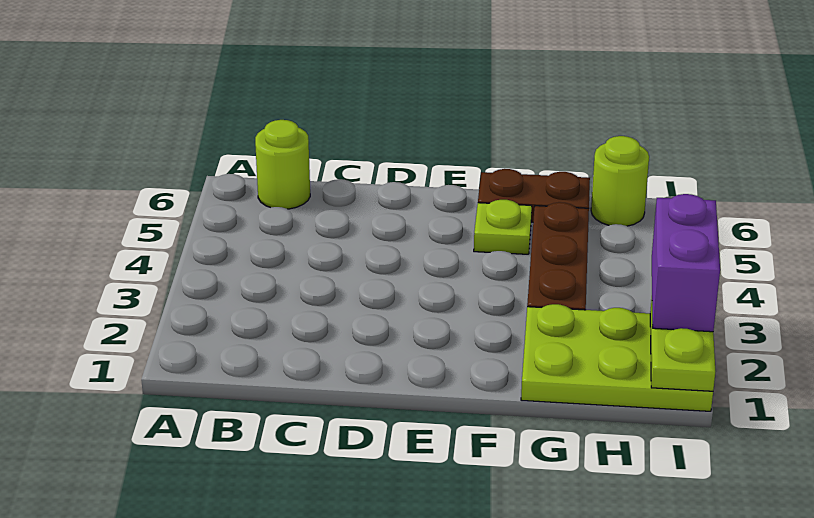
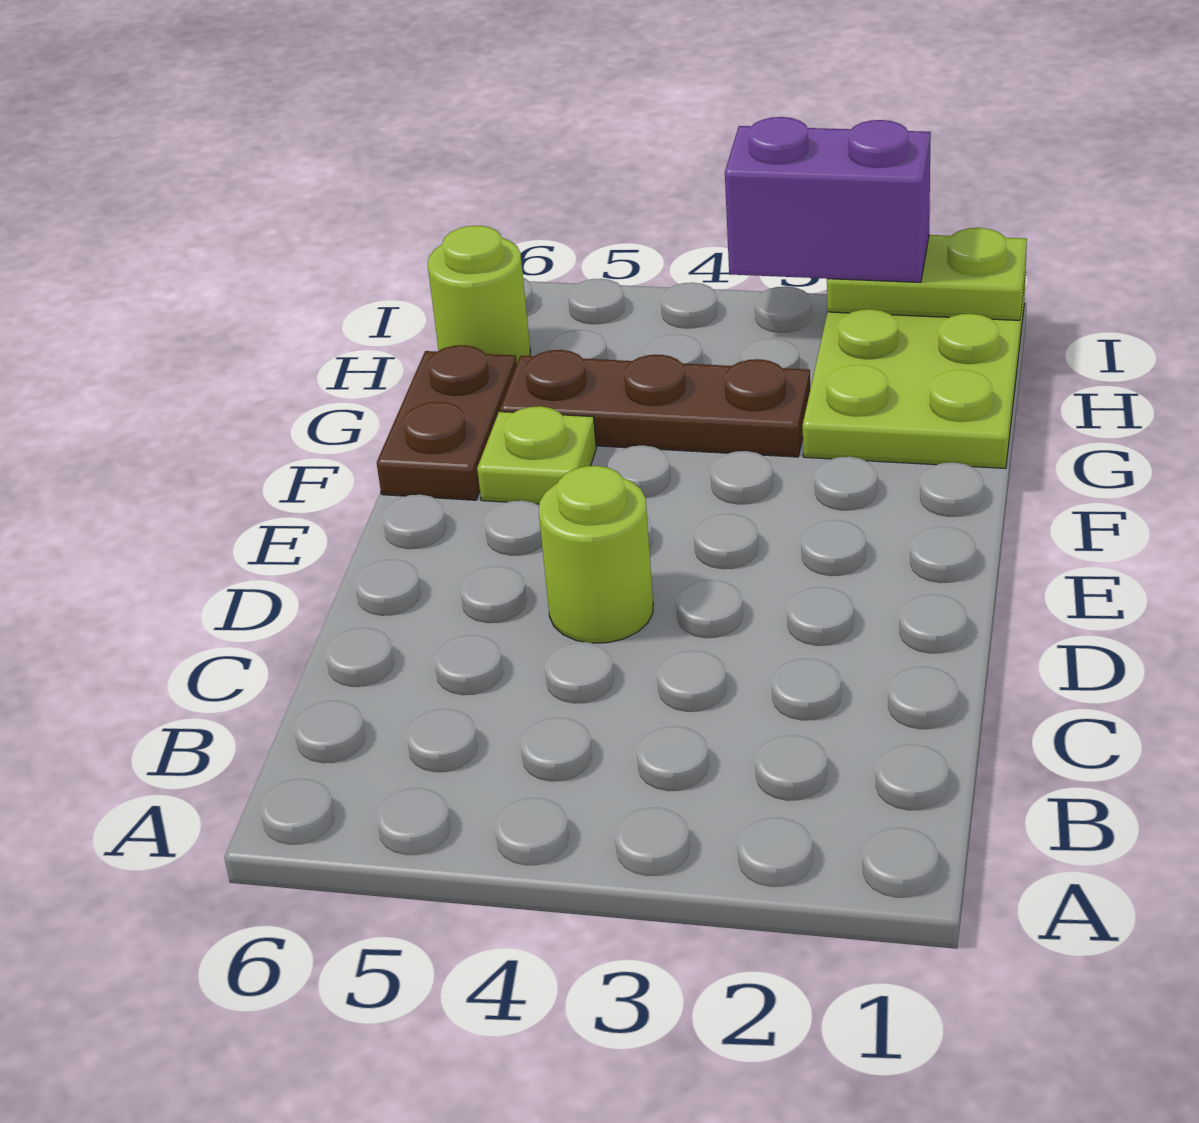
lime round brick B6 level 1 -> lime round brick D4 level 1

